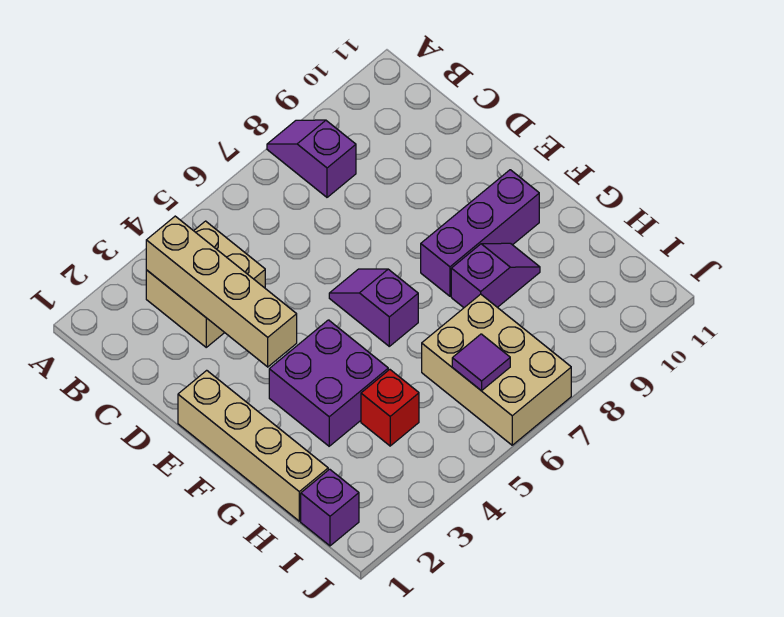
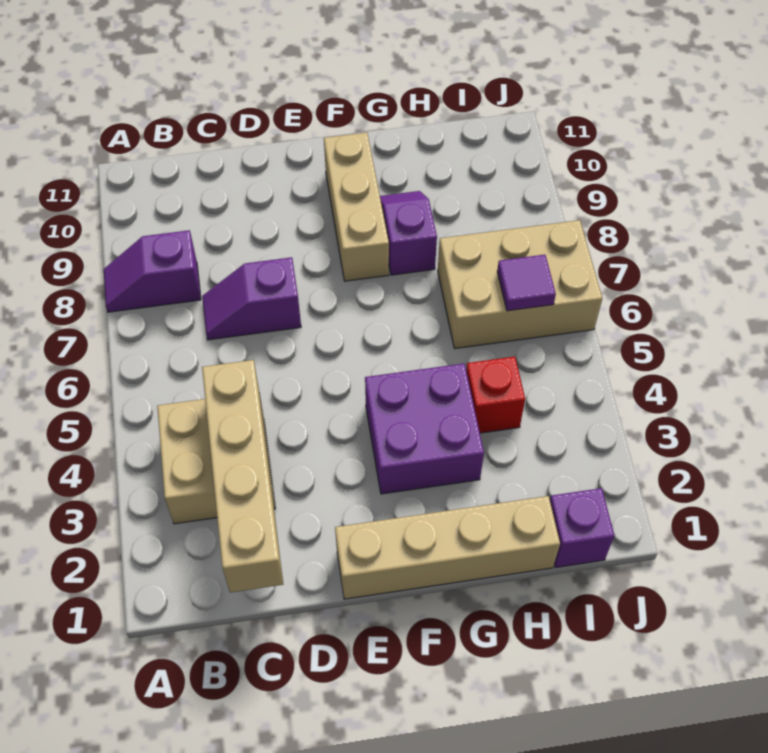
tan brick B3:E3 level 2 -> tan brick C1:C4 level 2
purple slope E6:F6 level 1 top F -> purple slope C7:D7 level 1 top D
purple brick F8:F10 level 1 -> tan brick F8:F10 level 1

